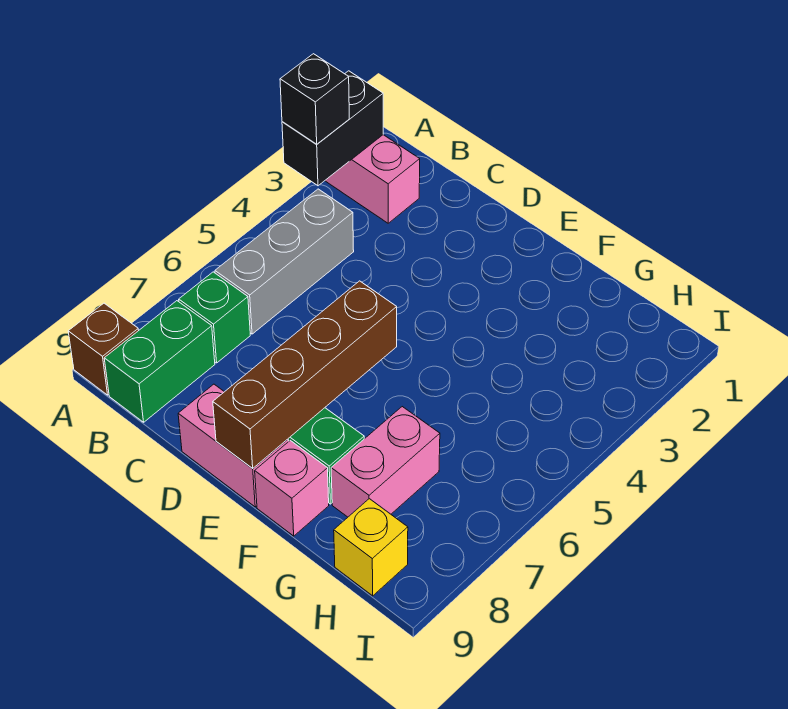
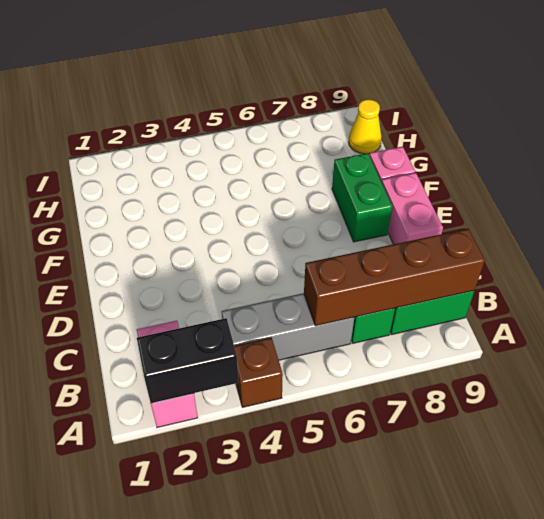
black brick A3 level 3 -> none
brown brick A9 level 1 -> brown brick A4 level 1
brown brick E6:E9 level 2 -> brown brick B6:B9 level 2
pink brick G7:G8 level 1 -> none
yellow brick H9 level 1 -> yellow cone H9 level 1

